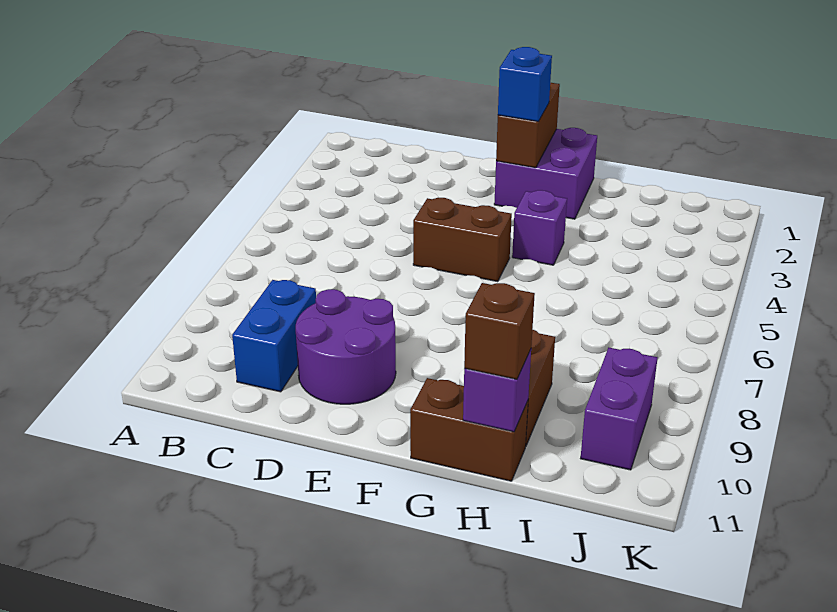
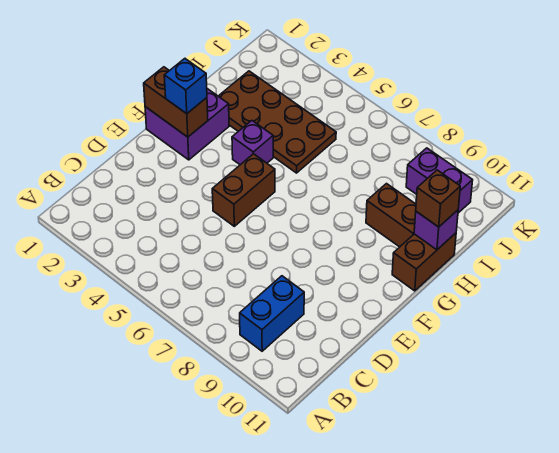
blue brick C9:C10 level 1 -> blue brick B9:C9 level 1
purple round brick D9:E10 level 1 -> none
none -> brown plate H2:I5 level 1

